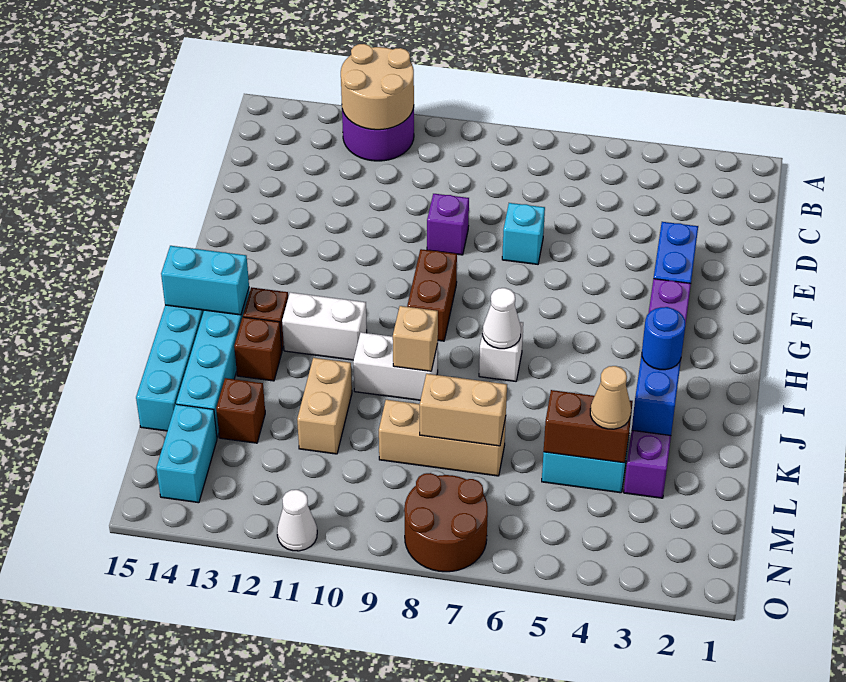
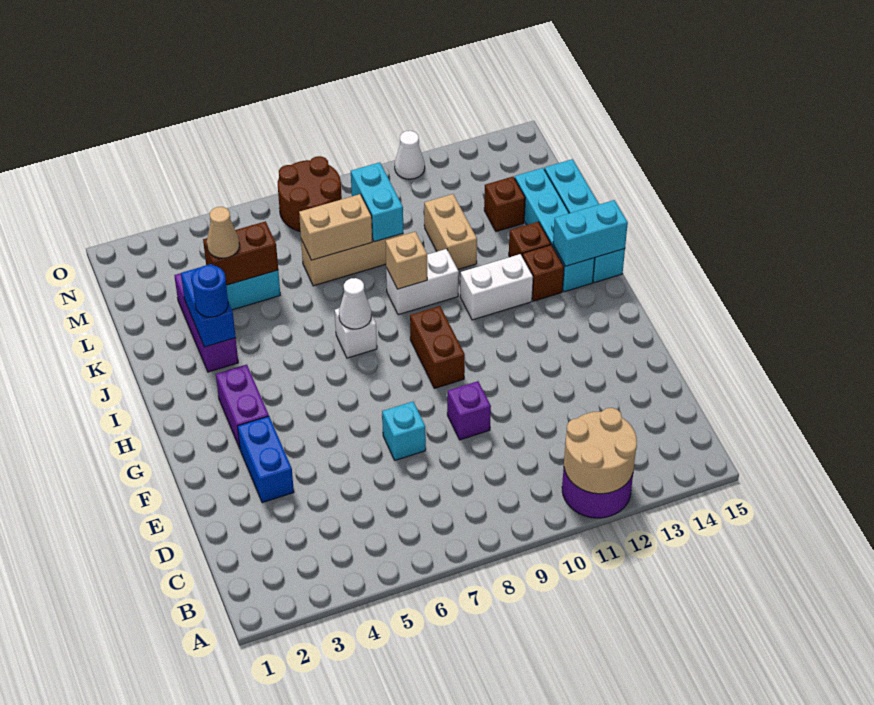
cyan brick M14:N14 level 1 -> cyan brick L9:M9 level 2

